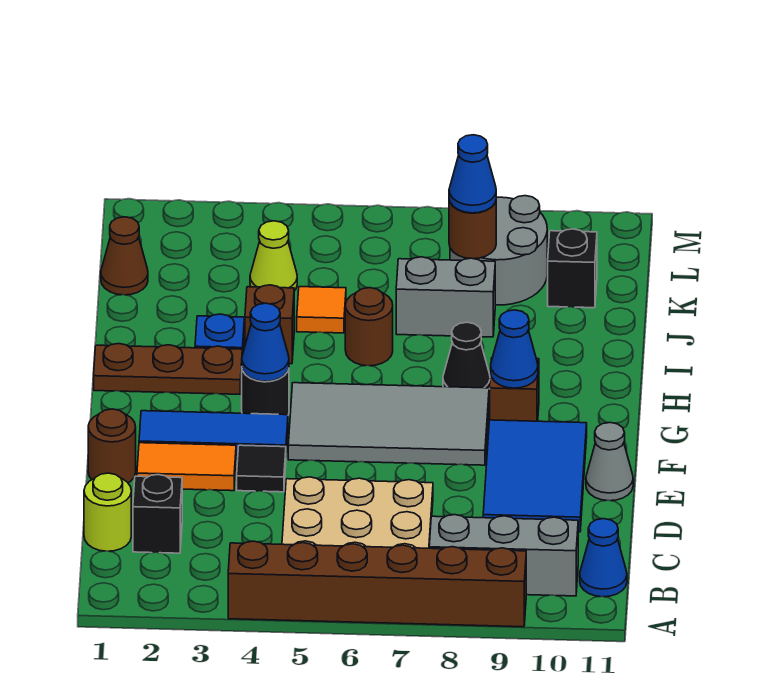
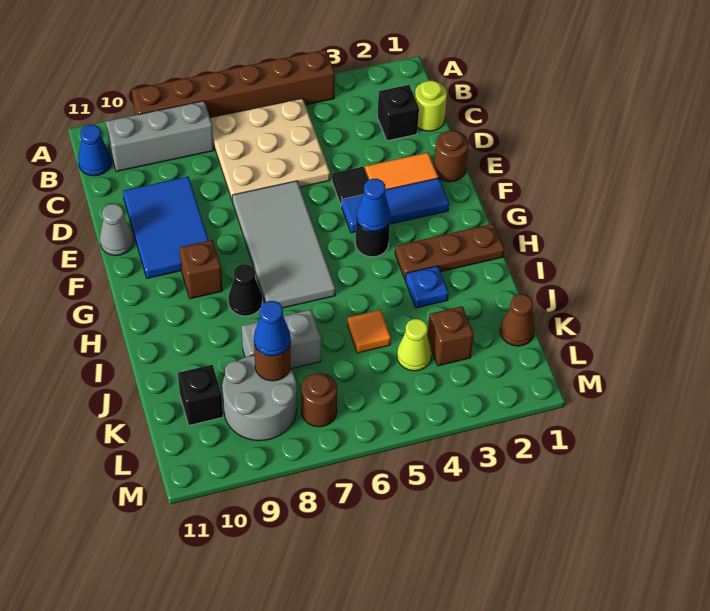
grey tile F5:G8 level 1 -> grey tile E6:H7 level 1
blue cone G9 level 2 -> none
brown brick I4 level 1 -> brown brick K3 level 1
brown round brick I6 level 1 -> brown round brick L7 level 1

